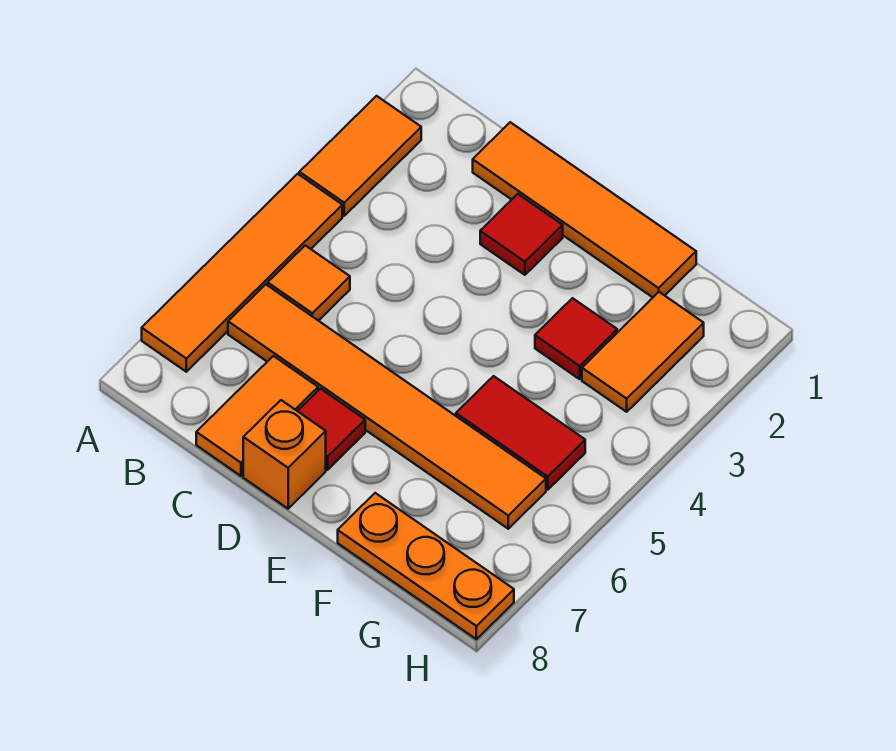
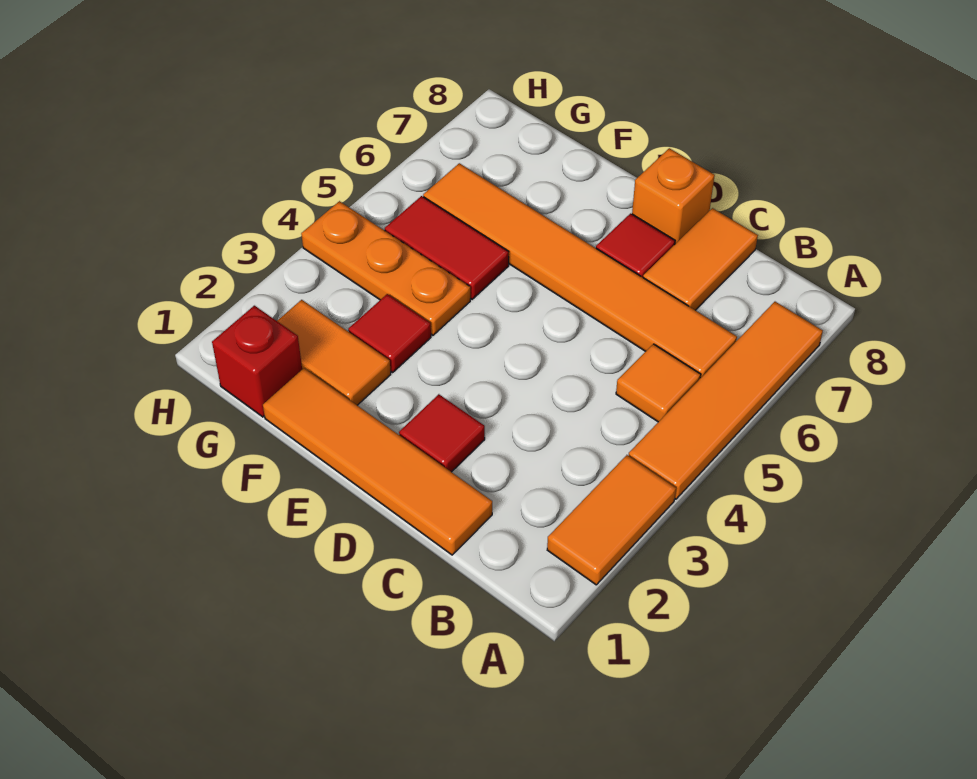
orange plate F8:H8 level 1 -> orange plate F4:H4 level 1
none -> red brick G1 level 1
orange tile G2:G3 level 1 -> orange tile F2:G2 level 1

